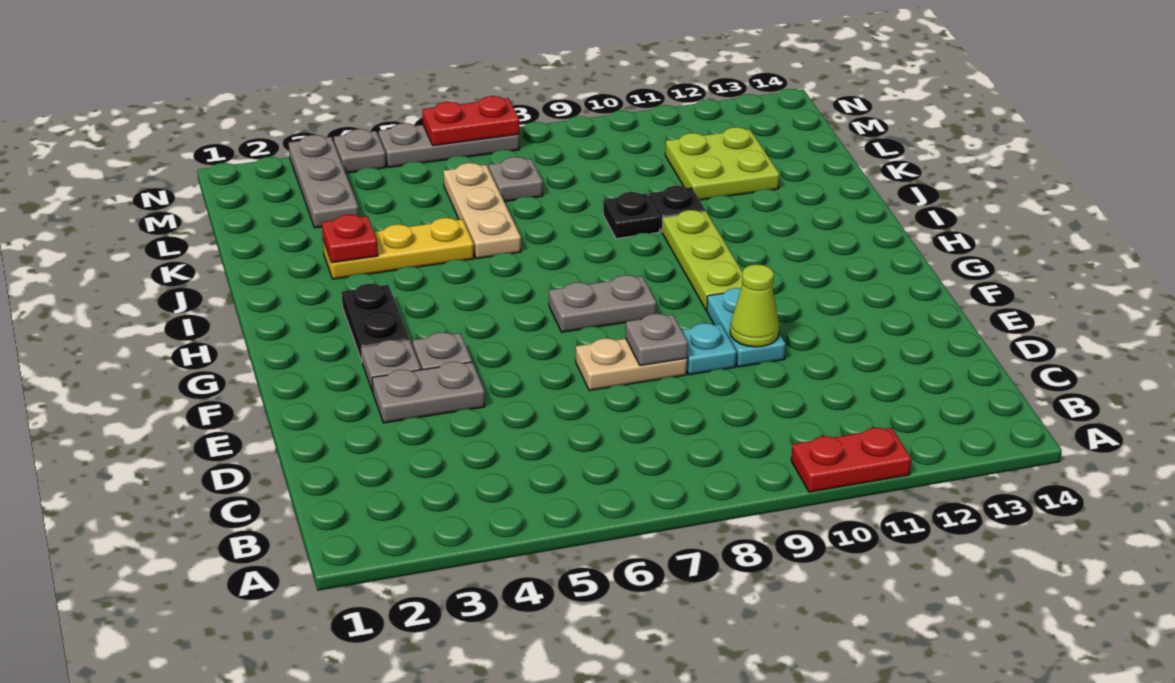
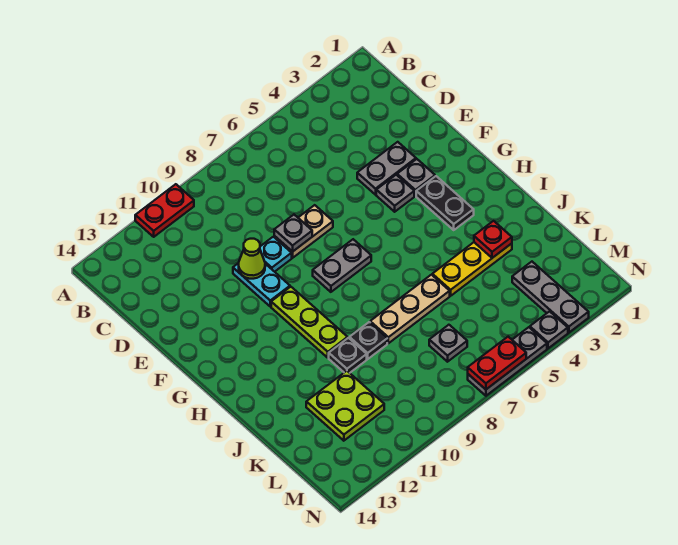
tan plate J6:L6 level 1 -> tan plate J6:J8 level 1

